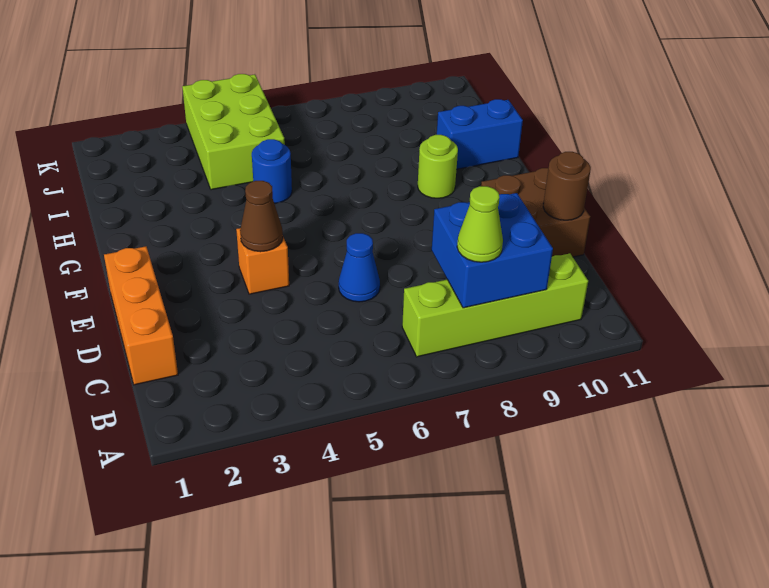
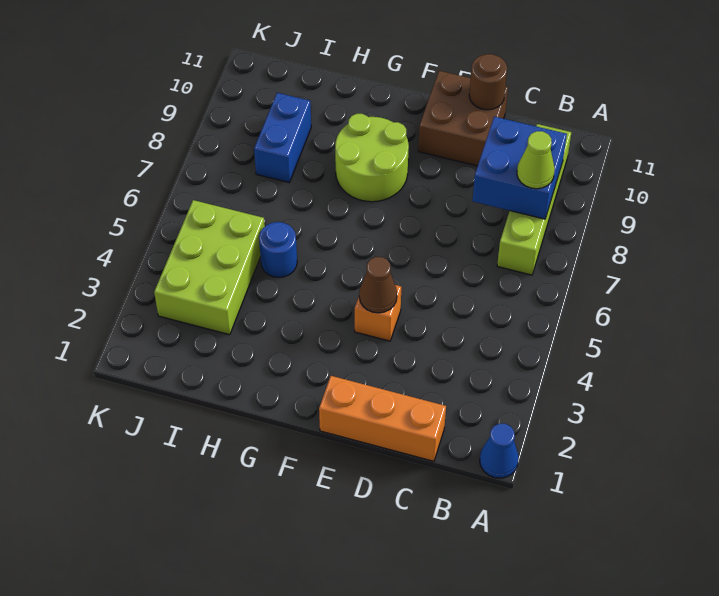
blue cone D6 level 1 -> blue cone A1 level 1
lime round brick G9 level 1 -> lime round brick F8:G9 level 1
blue brick H10:H11 level 1 -> blue brick I8:I9 level 1
lime brick I4:K5 level 1 -> lime brick I3:J5 level 1

